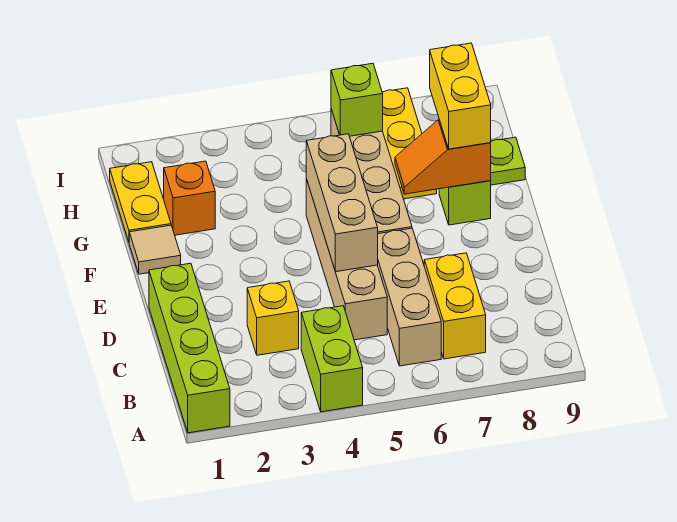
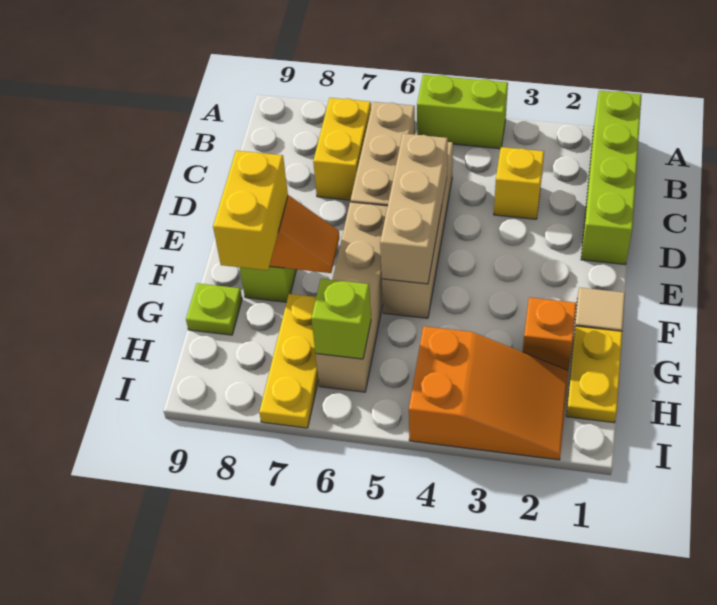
lime brick A4:B4 level 1 -> lime brick A4:A5 level 1
none -> orange slope H2:I4 level 1 top 4

